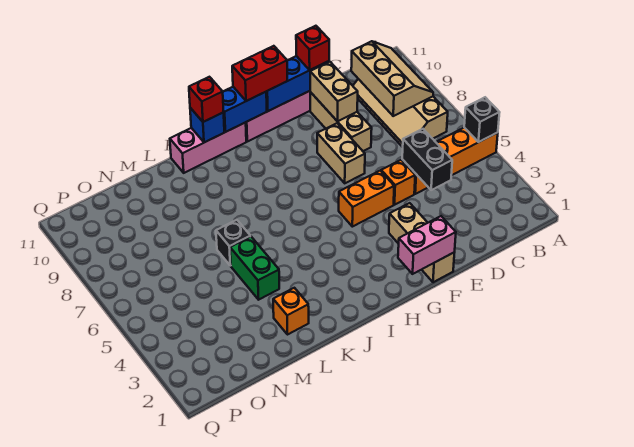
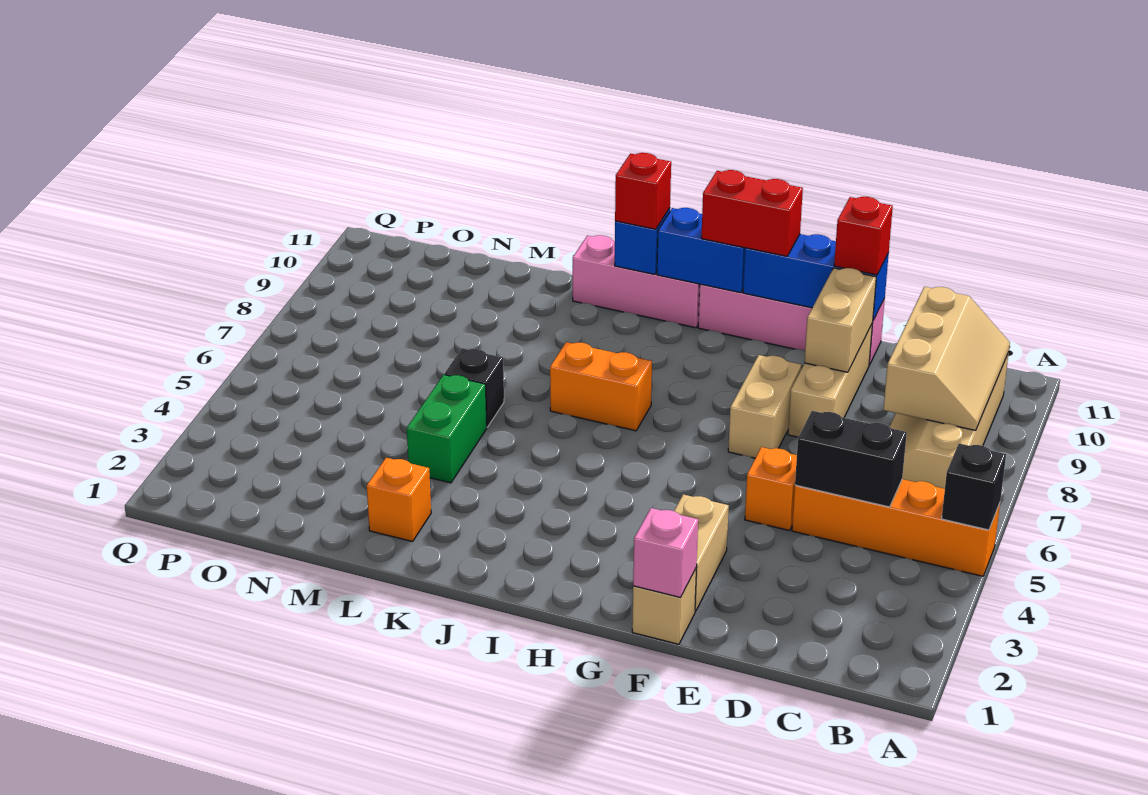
black brick D4:D5 level 2 -> black brick C5:D5 level 2
pink brick F1:G1 level 2 -> pink brick F1 level 2
orange brick F5:G5 level 1 -> orange brick I7:J7 level 1

